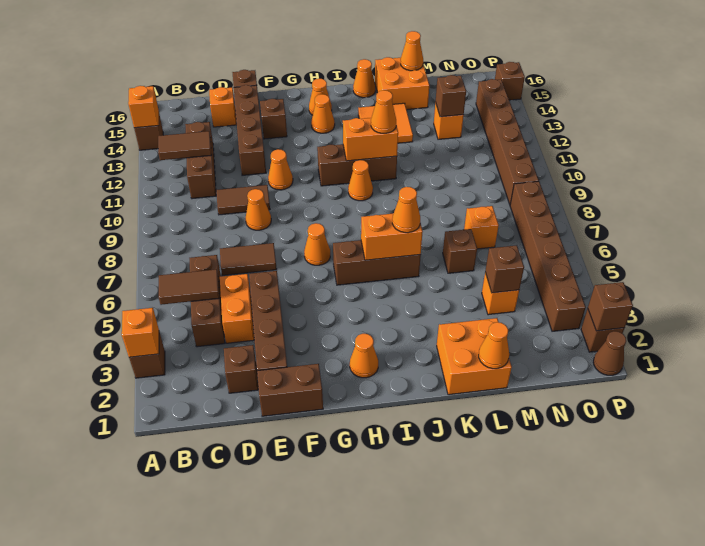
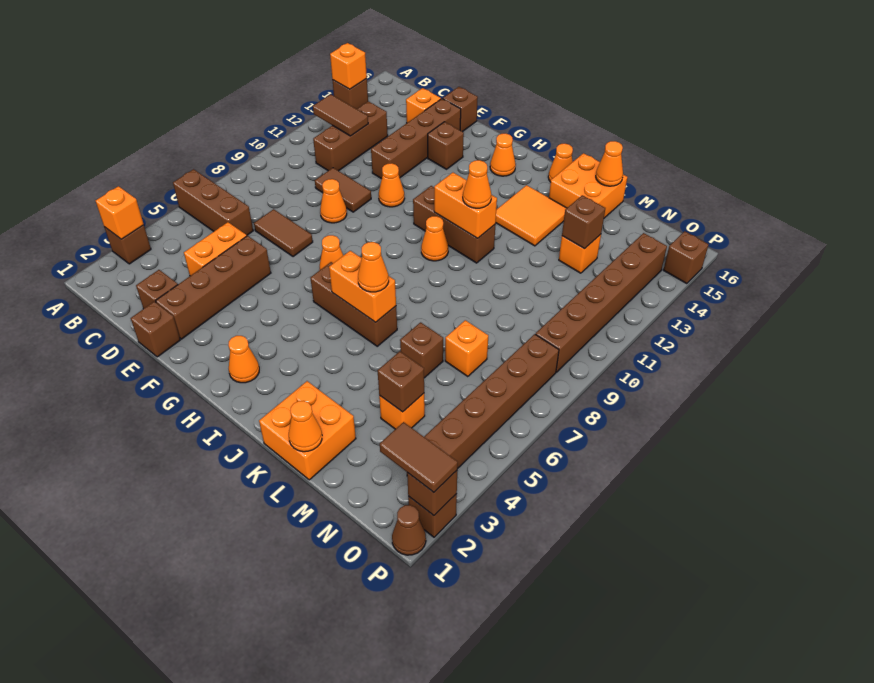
brown tile B5:C5 level 2 -> brown tile O2:P2 level 3
brown brick C4:C6 level 1 -> brown brick A6:C6 level 1
brown brick E1:F1 level 1 -> brown brick E1 level 1
orange cone H14 level 1 -> none

